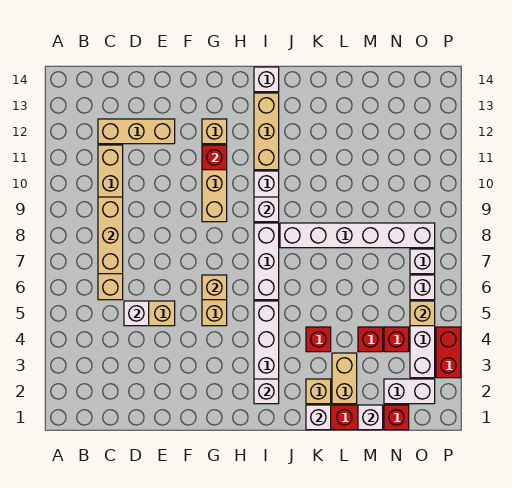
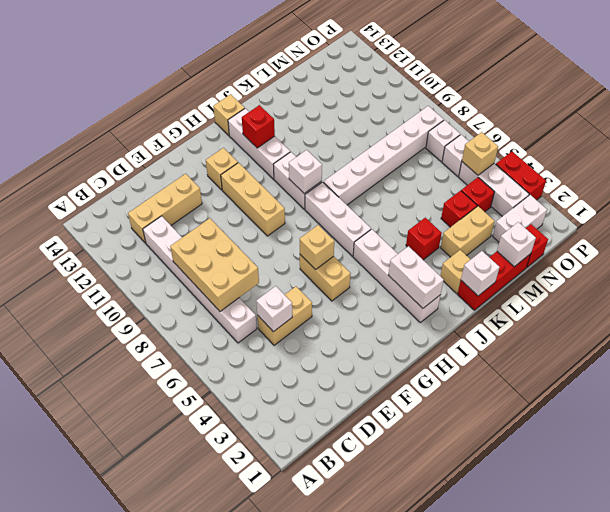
tan brick C6:C11 level 1 -> white brick C6:C11 level 1
tan brick C7:C9 level 2 -> tan brick C7:D9 level 2
red brick G11 level 2 -> red brick I12 level 2
white brick I2 level 2 -> white brick I2:I3 level 2
tan brick I11:I13 level 1 -> white brick I11:I13 level 1
white brick I14 level 1 -> tan brick I14 level 1
tan brick L2:L3 level 1 -> tan brick L3:M3 level 1

